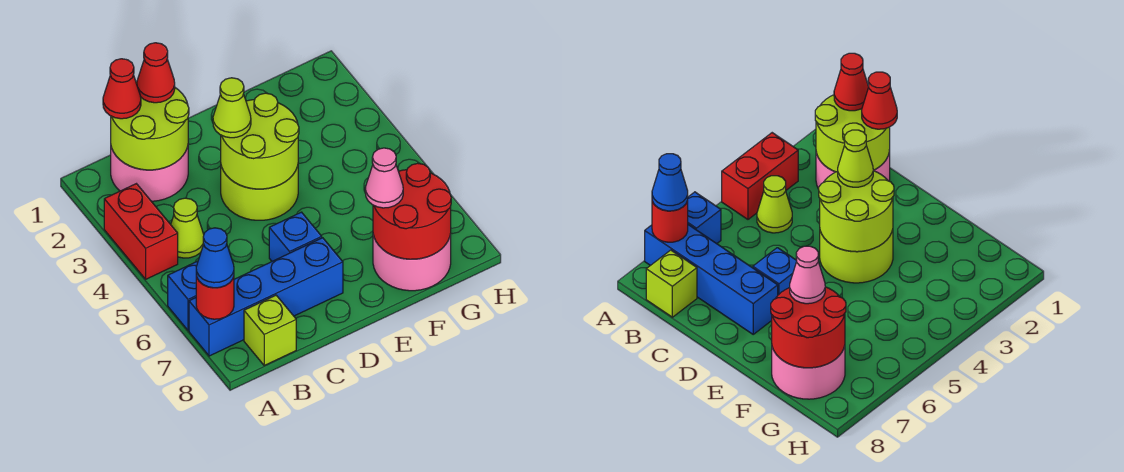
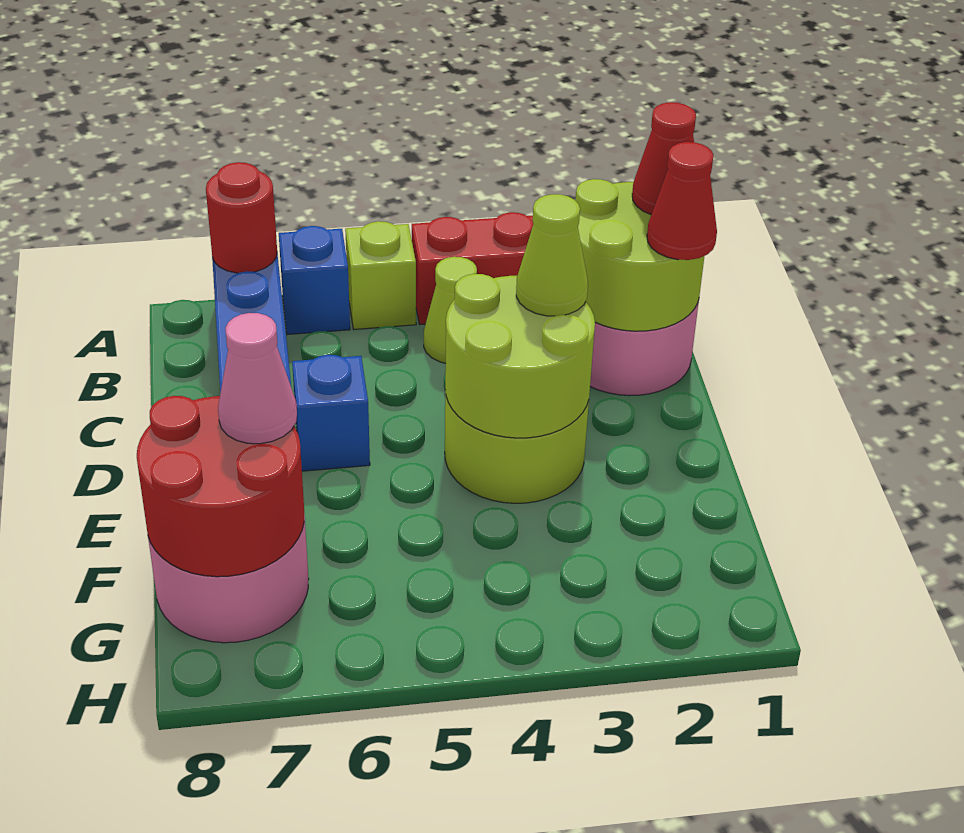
blue cone A7 level 3 -> none
lime brick B8 level 1 -> lime brick A5 level 1

